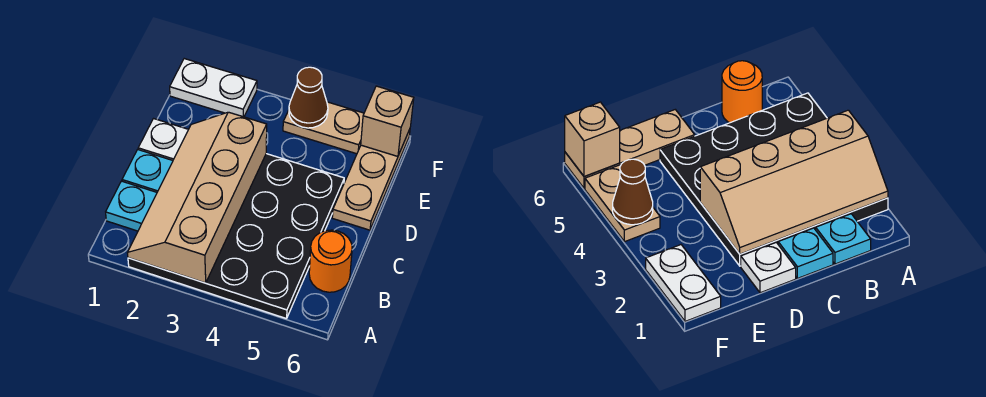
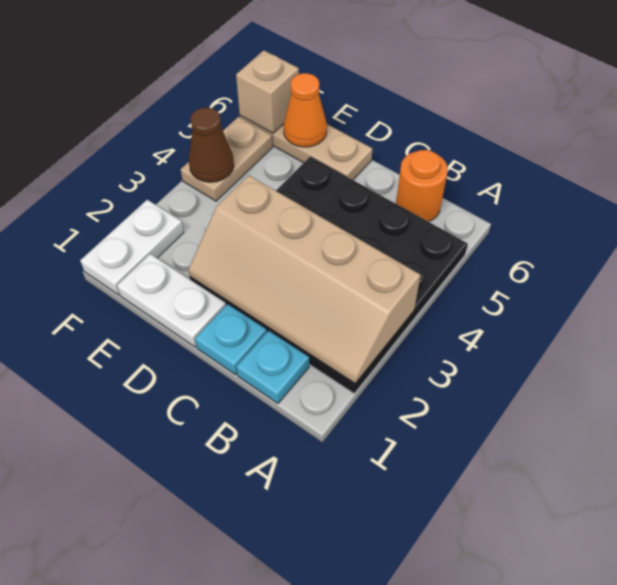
white plate D1 level 1 -> white plate D1:E1 level 1
none -> orange cone E6 level 2

